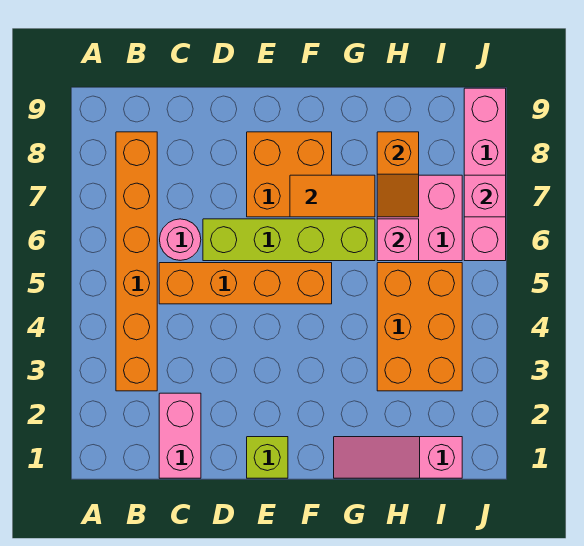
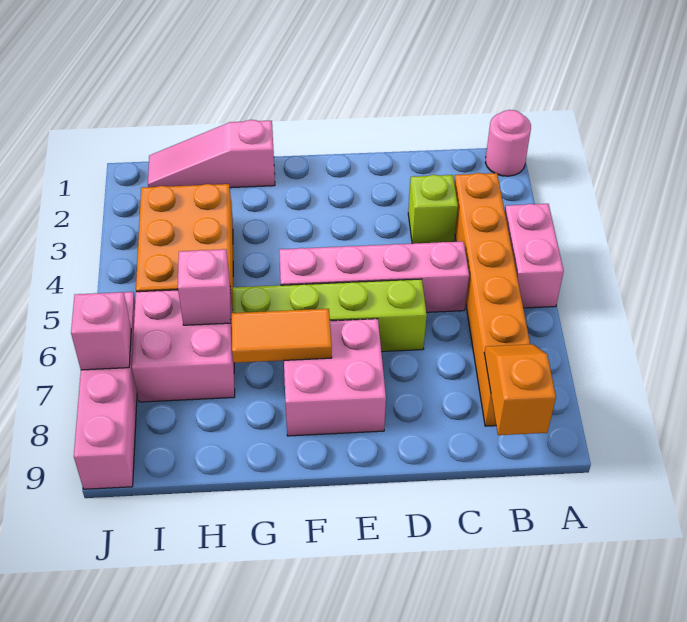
pink brick C1:C2 level 1 -> pink brick A4:A5 level 1
orange brick C5:F5 level 1 -> pink brick C5:F5 level 1
pink round brick C6 level 1 -> pink round brick A1 level 1
lime brick E1 level 1 -> lime brick C3 level 1
orange brick E7:F8 level 1 -> pink brick E7:F8 level 1
pink slope G1:I1 level 1 top I -> pink slope G1:I1 level 1 top G
orange slope H7:H8 level 2 top 8 -> orange slope B8:B9 level 2 top 9

